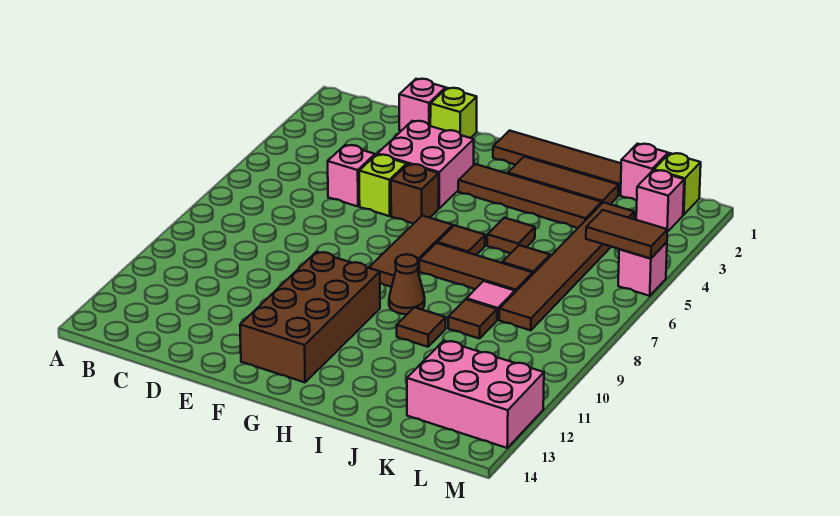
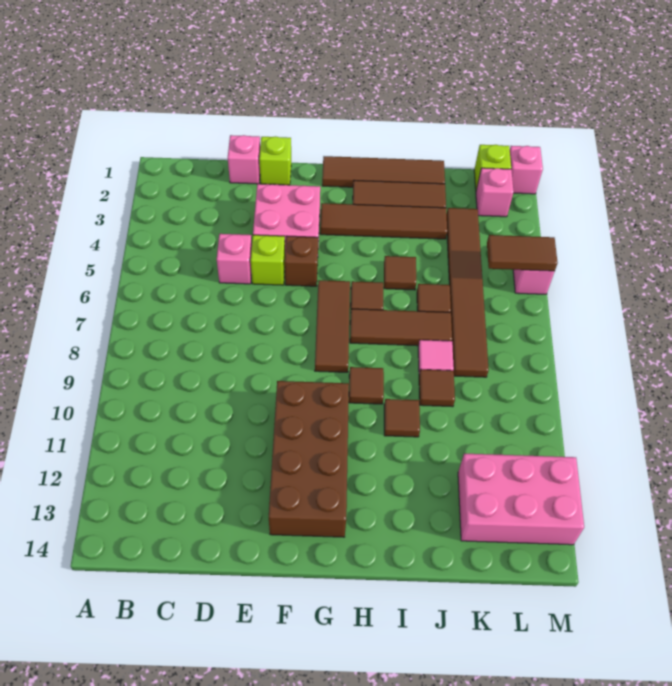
brown cone H9 level 1 -> brown tile H9 level 1
pink brick K1 level 1 -> pink brick M1 level 1

